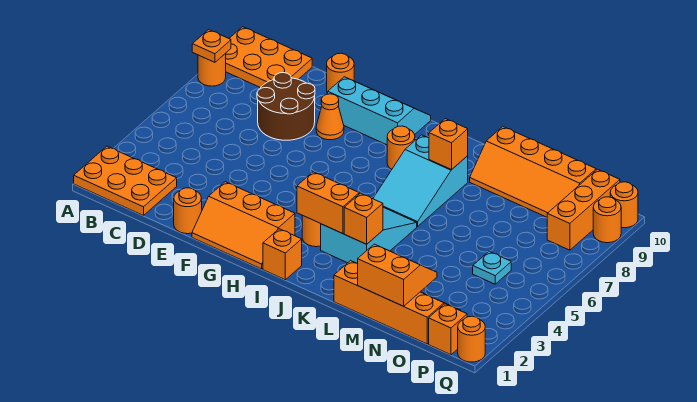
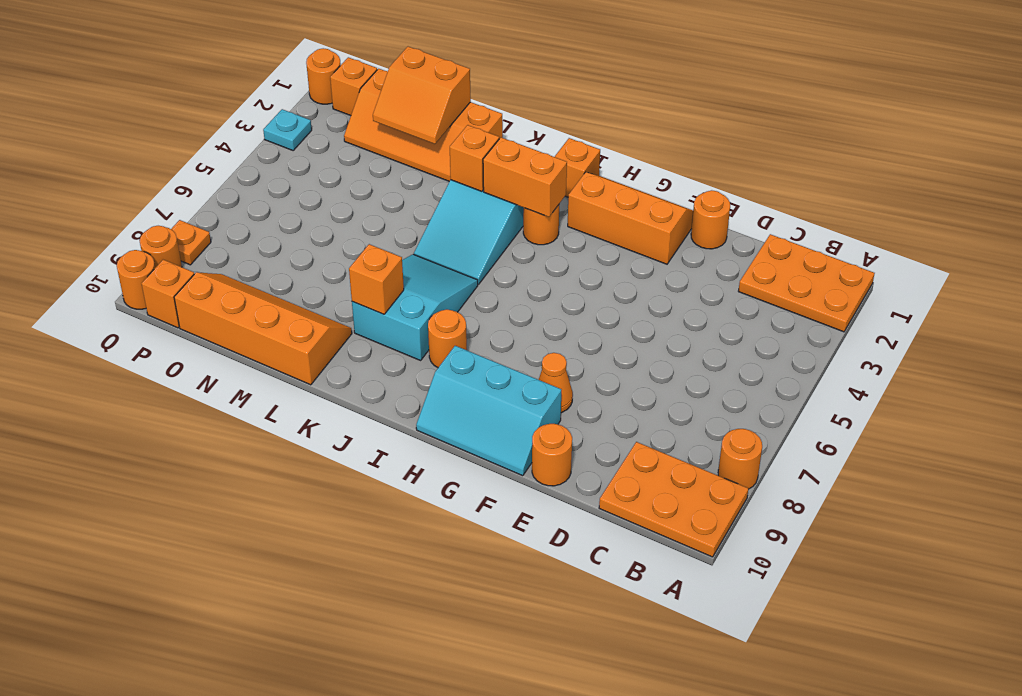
orange plate A8 level 2 -> orange plate Q8 level 1
brown round brick D7:E8 level 1 -> none
cyan plate O5 level 1 -> cyan plate Q3 level 1
orange brick P8:P10 level 1 -> orange brick P10 level 1

